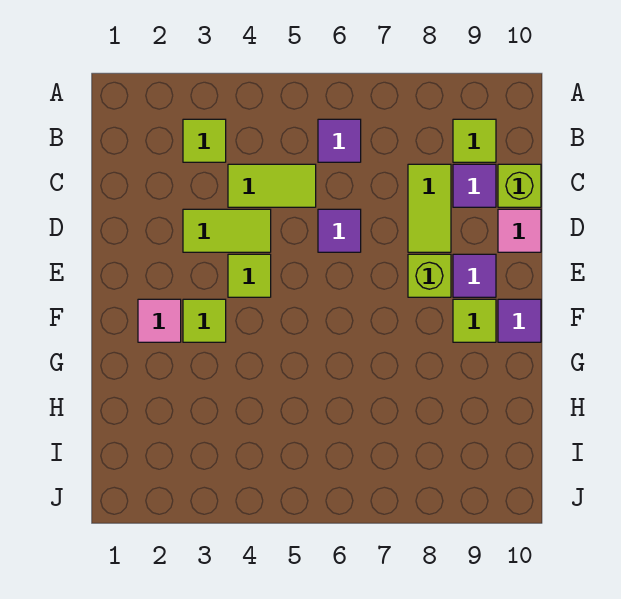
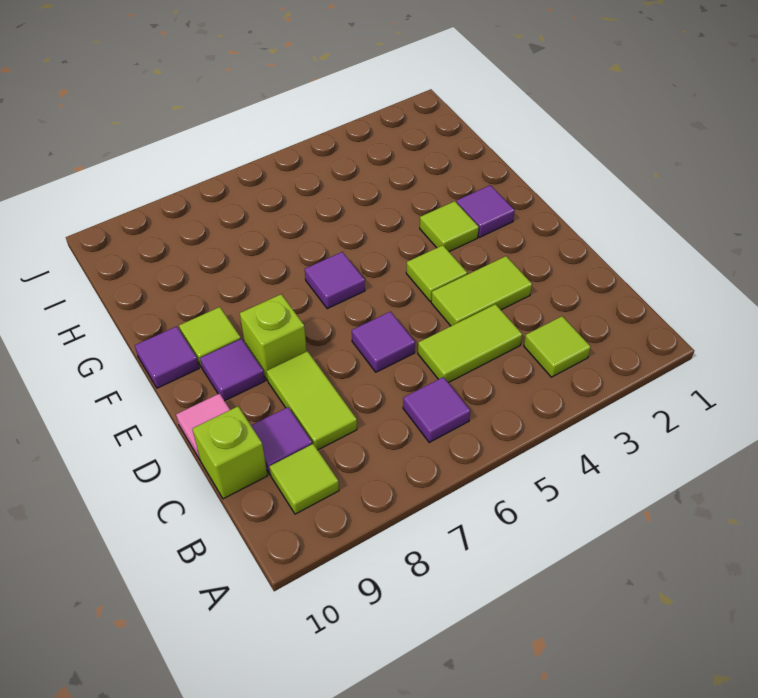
pink tile F2 level 1 -> purple tile F2 level 1
none -> purple tile F6 level 1

